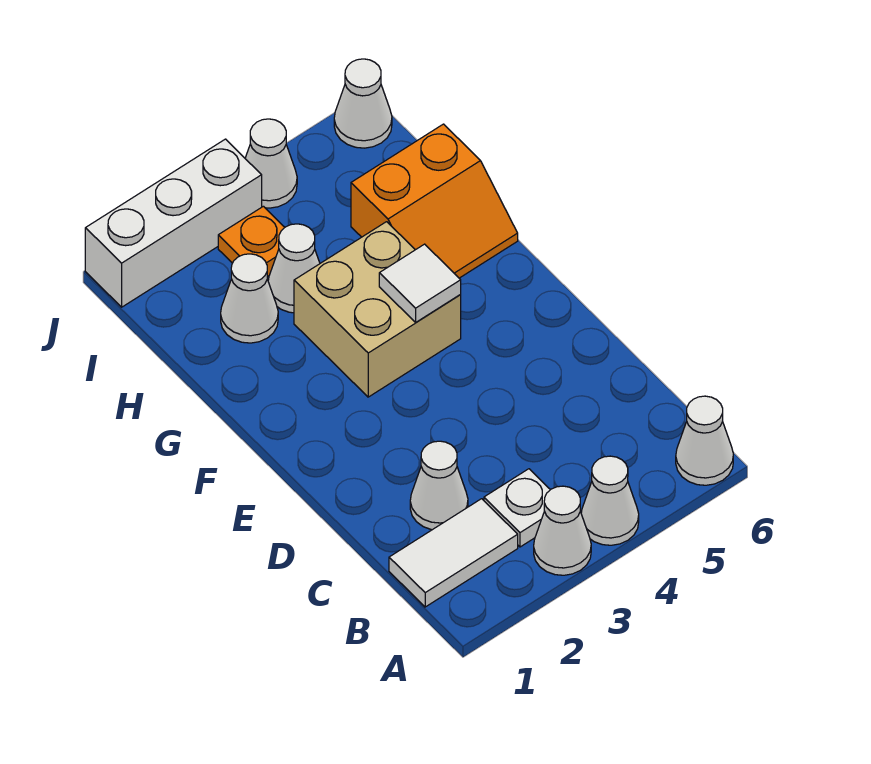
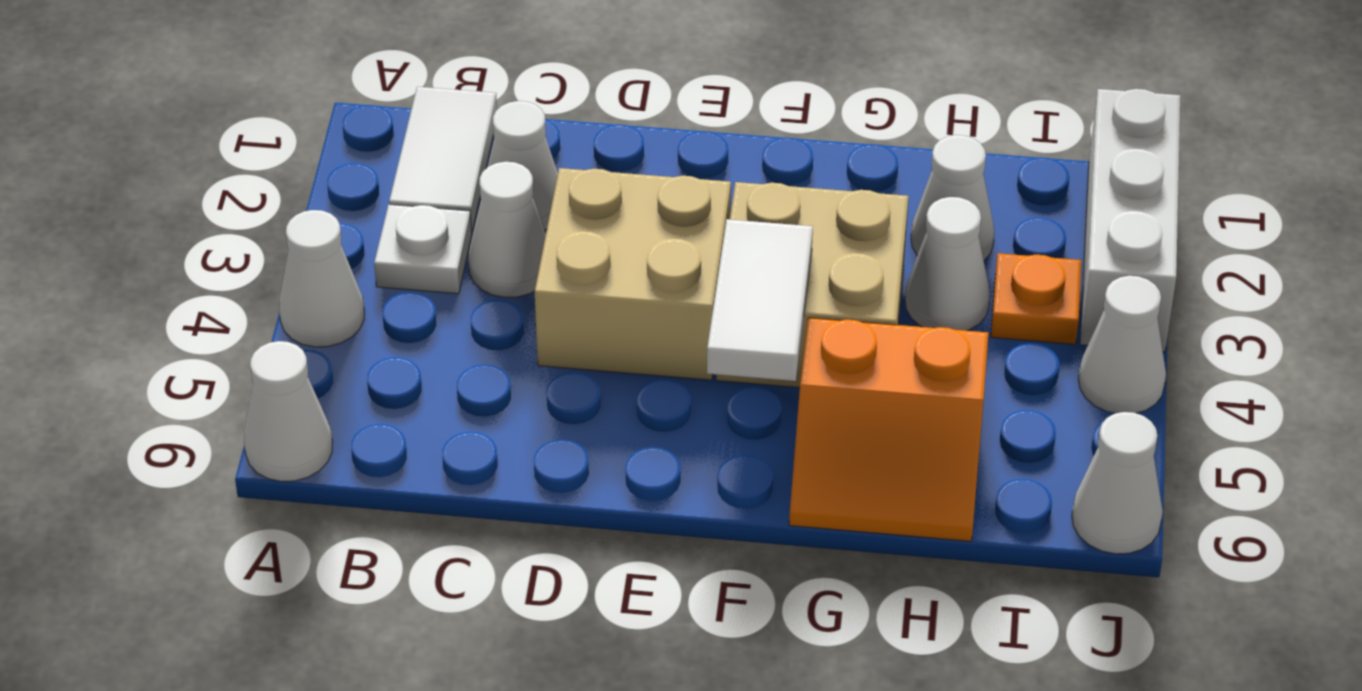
white cone A3 level 1 -> white cone C3 level 1
none -> tan brick D3:E4 level 1
white tile F4 level 2 -> white tile F4:F5 level 2
orange slope G5:H6 level 1 top H -> orange slope G5:H6 level 1 top 5

